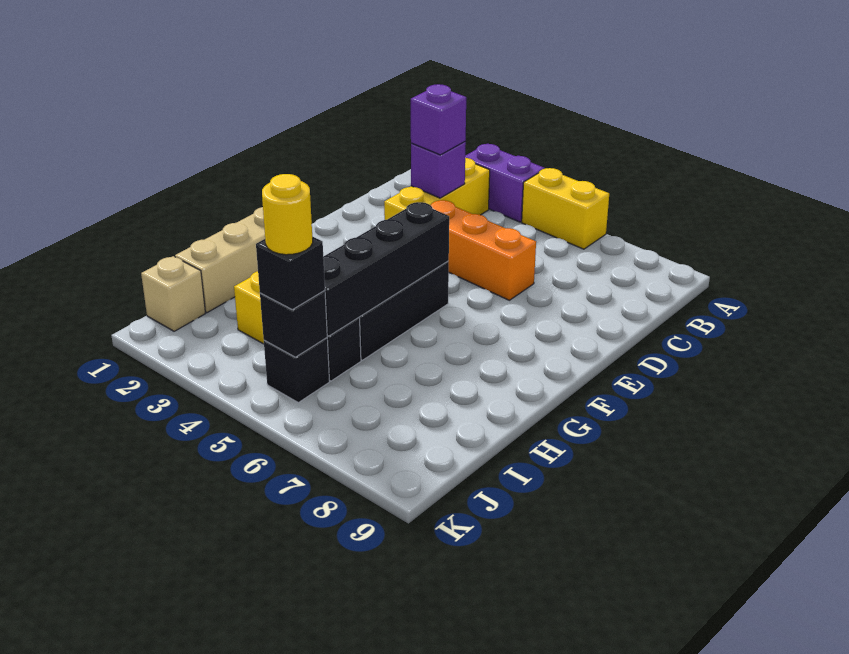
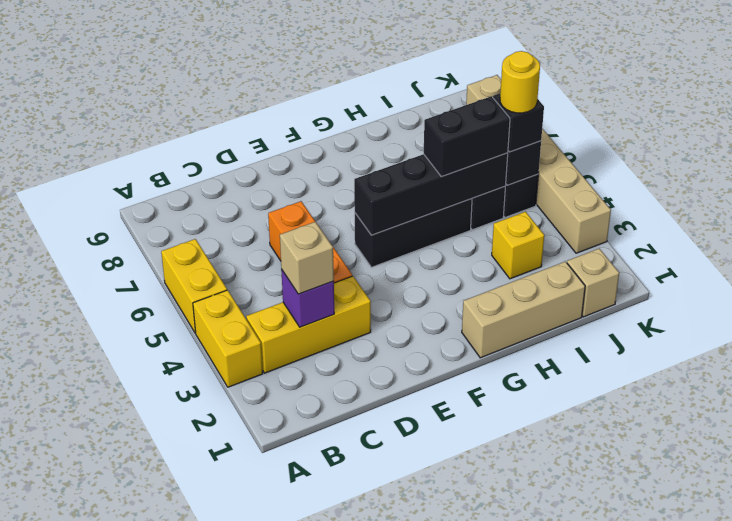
purple brick A3:A4 level 1 -> yellow brick A3:A4 level 1
purple brick C3 level 3 -> tan brick C3 level 3
none -> black brick H5:I5 level 3
none -> tan brick K3:K8 level 1

